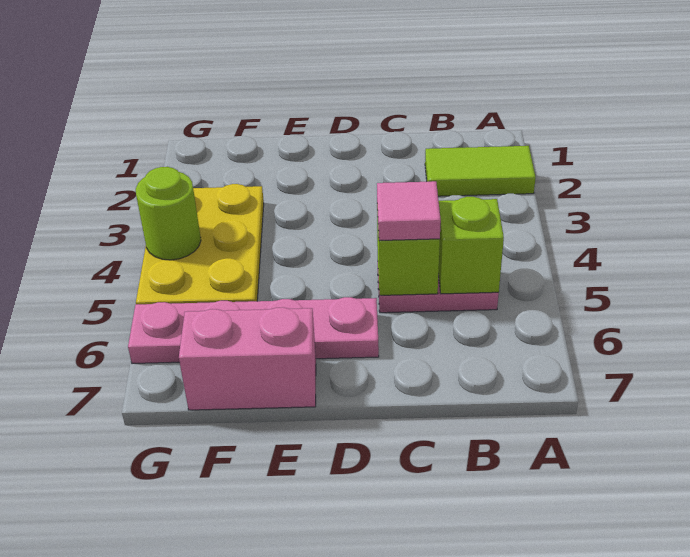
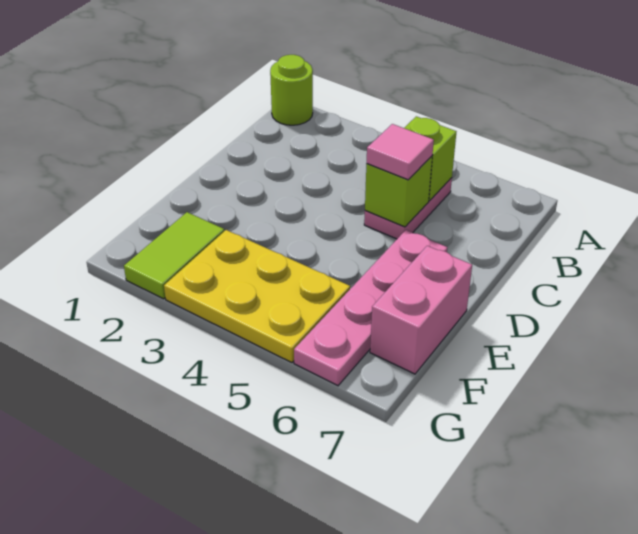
lime tile A2:B2 level 1 -> lime tile F2:G2 level 1
lime round brick G4 level 2 -> lime round brick A1 level 1

